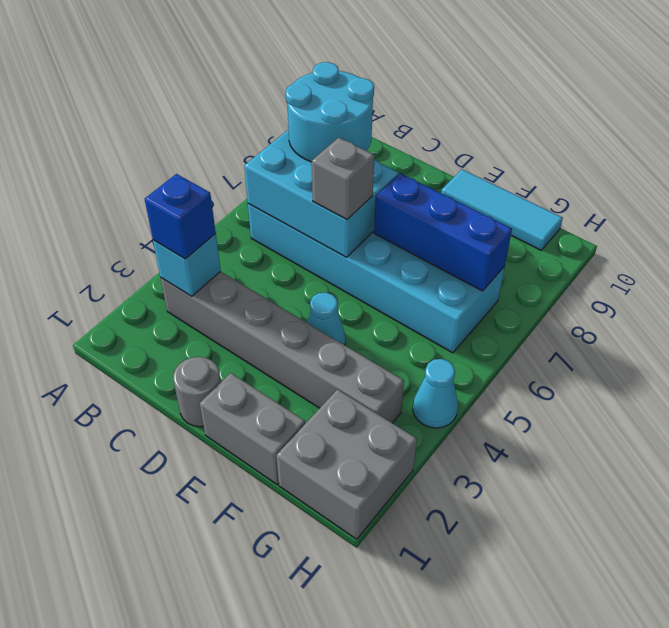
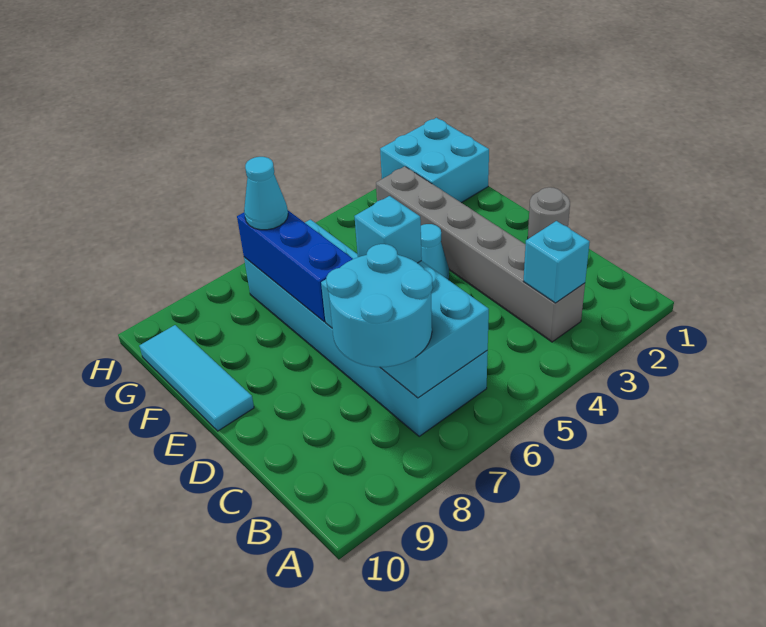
blue brick B3 level 3 -> none
grey brick D6 level 3 -> cyan brick D6 level 3
grey brick E1:F1 level 1 -> none
grey brick G1:H2 level 1 -> cyan brick G1:H2 level 1
cyan cone H4 level 1 -> cyan cone G7 level 3

